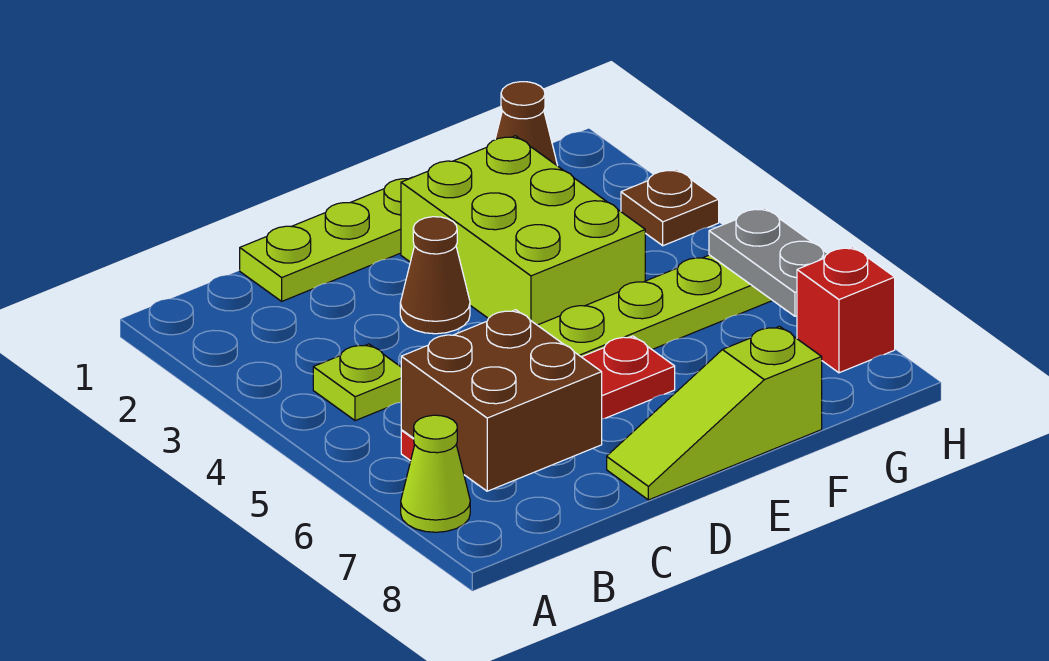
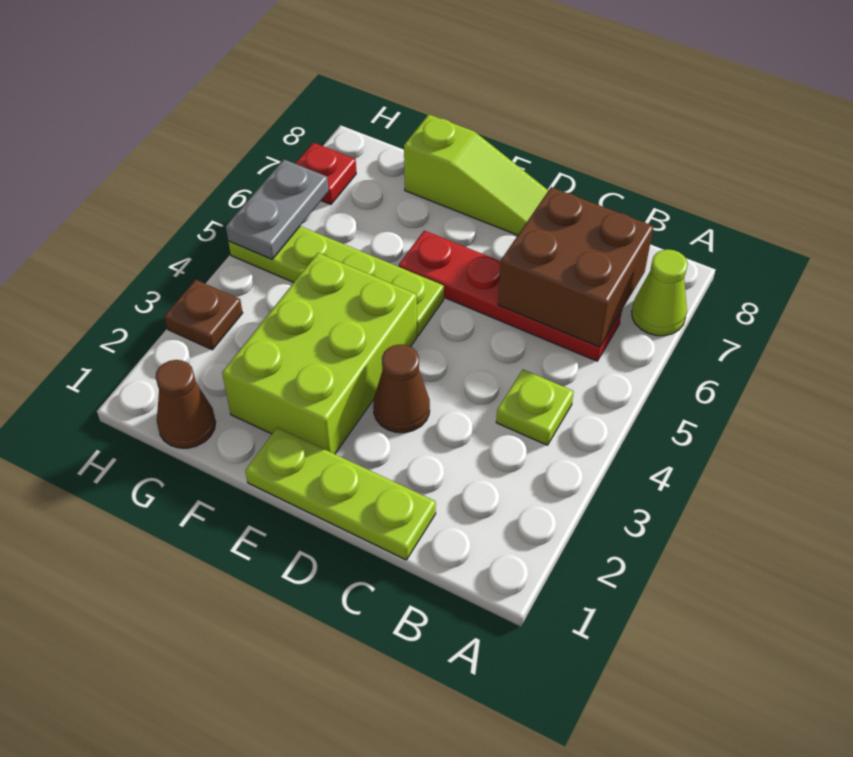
red brick H7 level 1 -> red plate H7 level 1

